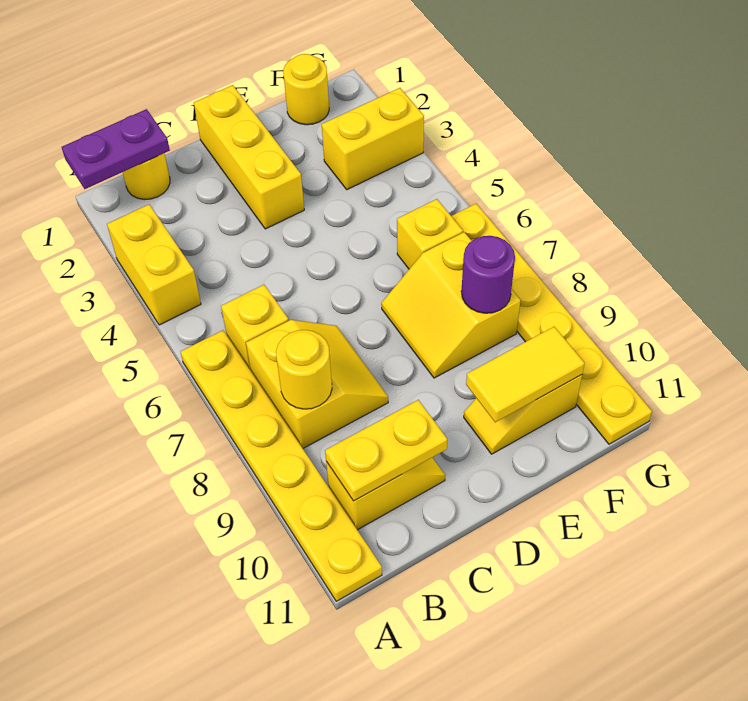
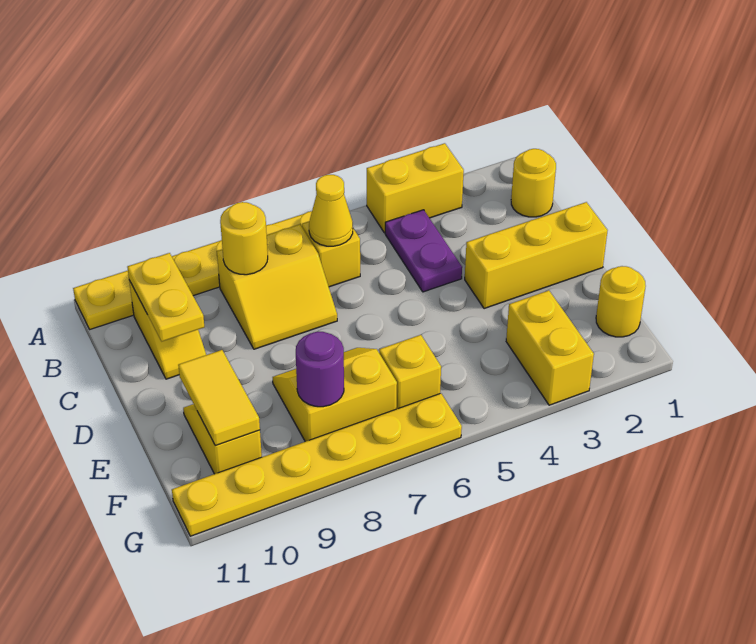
purple plate A1:B1 level 2 -> purple plate B4:C4 level 1
none -> yellow cone B6 level 2

